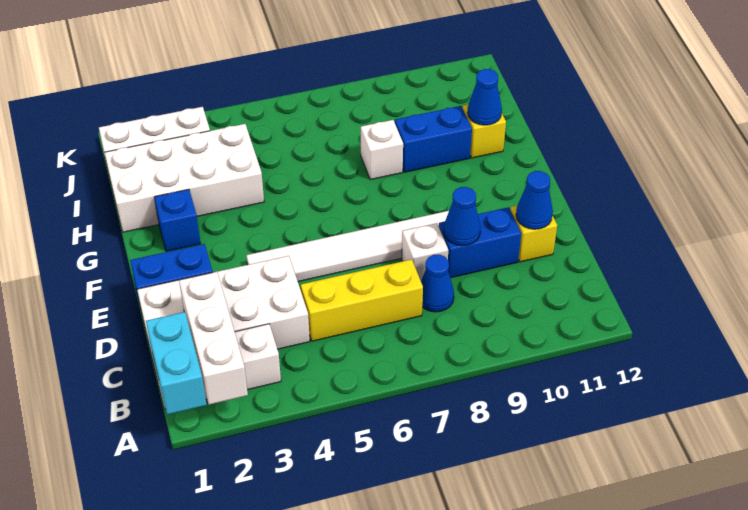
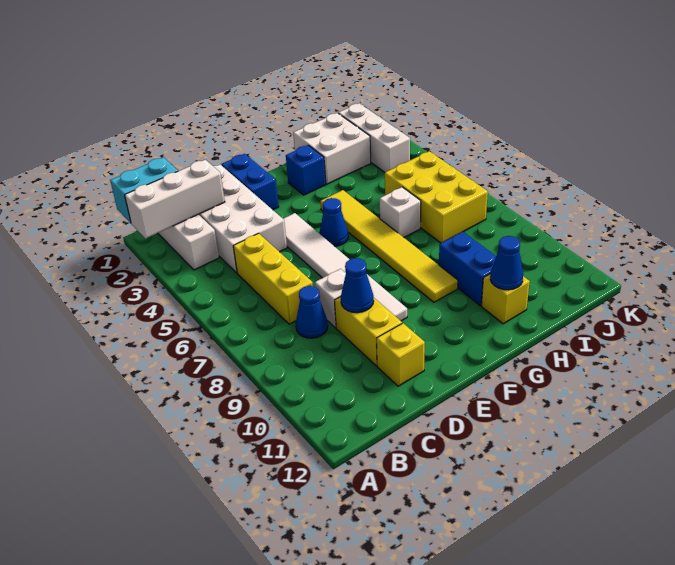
blue brick D9:D10 level 1 -> yellow brick D9:D10 level 1
blue cone D11 level 2 -> blue cone F5 level 1
none -> yellow tile G4:G9 level 1
white brick H1:I4 level 1 -> white brick H1:I2 level 1
white brick H8 level 1 -> white brick H6 level 1
none -> yellow brick I5:J7 level 1

